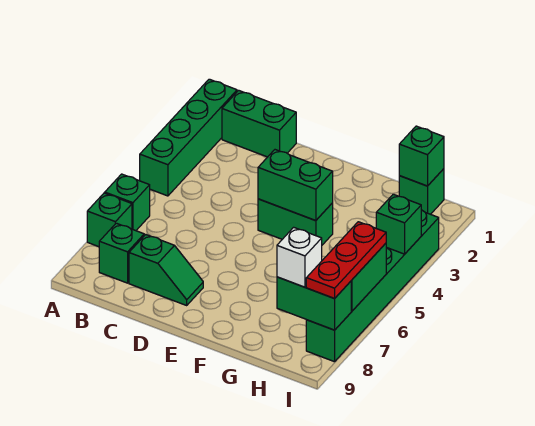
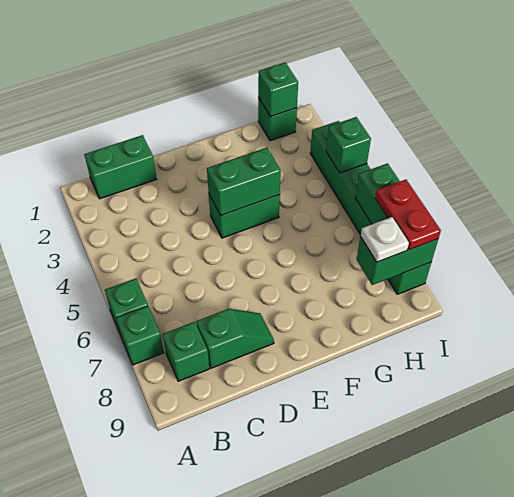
green brick A1:A4 level 1 -> none
white brick H8 level 3 -> white plate H8 level 3
red plate I6:I8 level 3 -> red plate I7:I8 level 3

